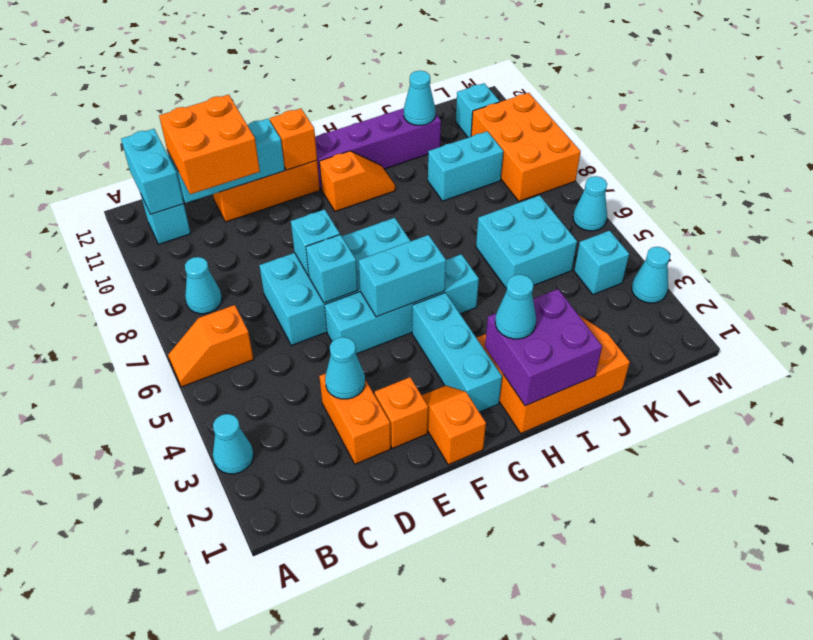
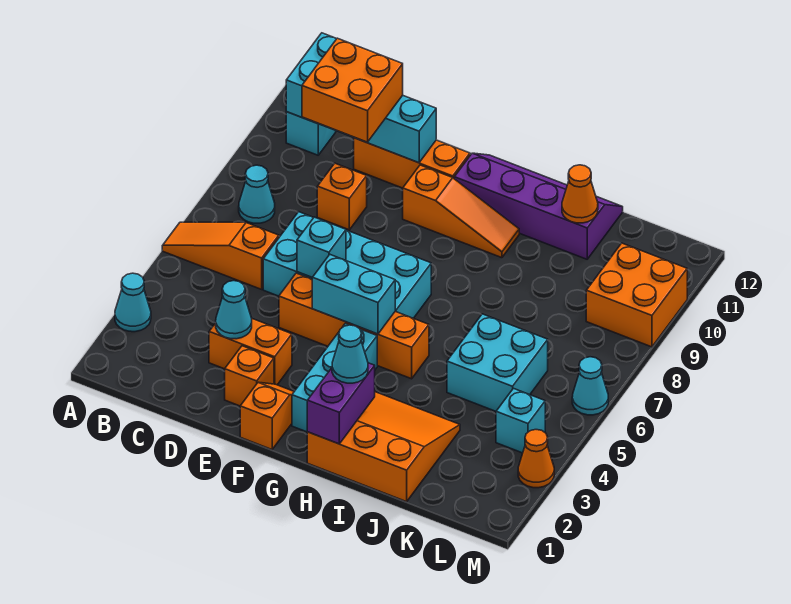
orange slope A6:B6 level 1 top B -> orange slope A6:C6 level 1 top C
orange brick D2:D3 level 1 -> orange brick D3:E3 level 1
cyan brick E5:H5 level 1 -> orange brick E5:H5 level 1
cyan brick E7 level 2 -> none
orange brick F11 level 2 -> orange brick D9 level 1
orange slope G10:H10 level 1 top G -> orange slope F10:H10 level 1 top F
purple brick H1:I2 level 2 -> purple brick H1:H2 level 2
cyan brick J9:K9 level 1 -> none
cyan cone J11 level 2 -> orange cone J11 level 2
orange brick L8:M10 level 1 -> orange brick L9:M10 level 1
cyan brick L11 level 1 -> none
cyan cone M3 level 1 -> orange cone M3 level 1

